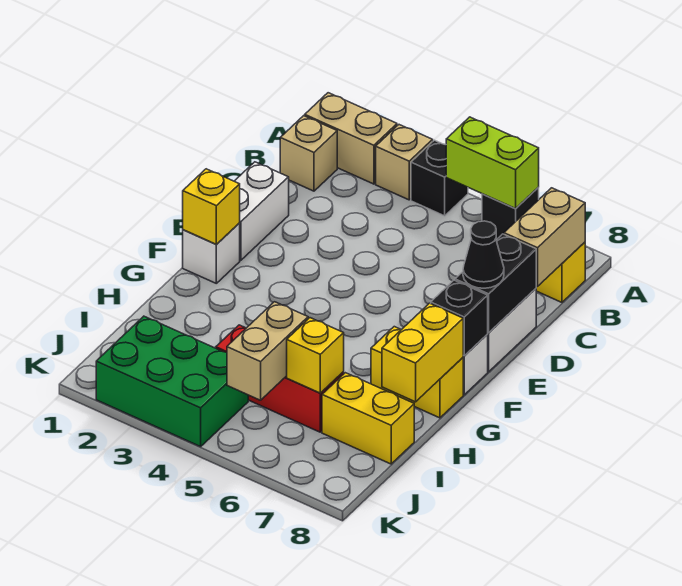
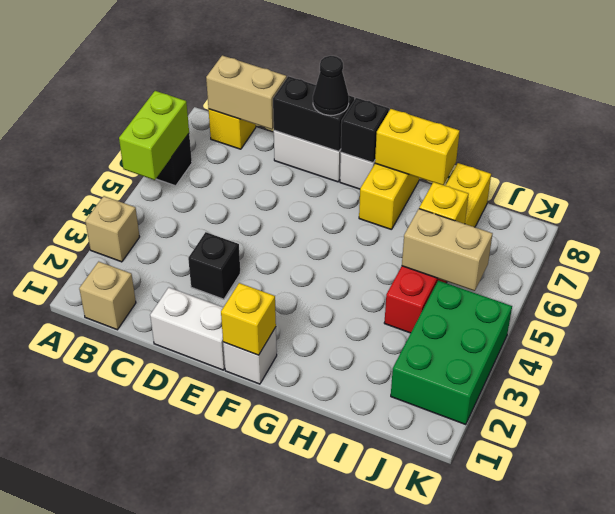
tan brick A1:A2 level 1 -> none
black brick A4 level 1 -> black brick D3 level 1

